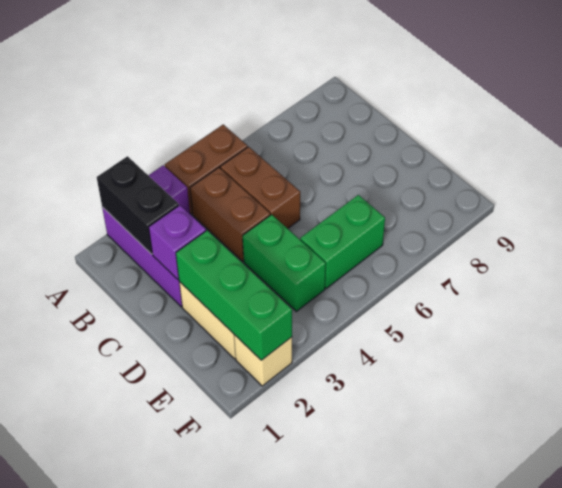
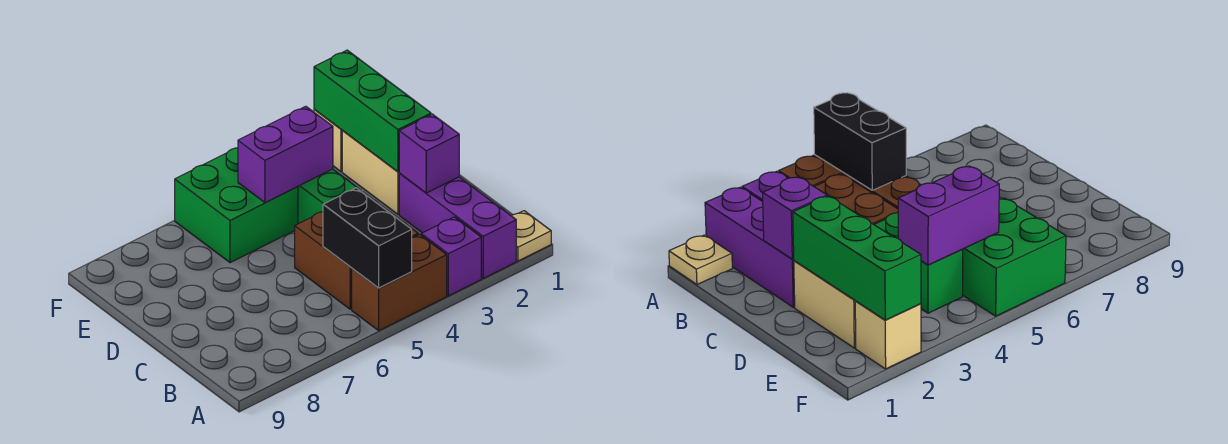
none -> tan plate A1 level 1
black brick A2:B2 level 2 -> black brick A5:B5 level 2
none -> purple brick E4:E5 level 2
green brick E5:E6 level 1 -> green brick E5:F6 level 1

